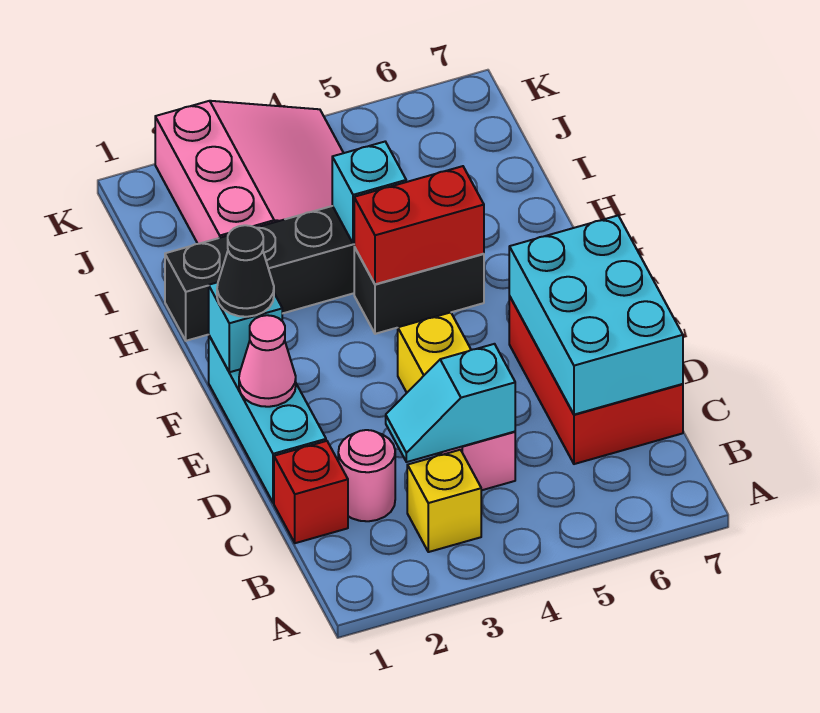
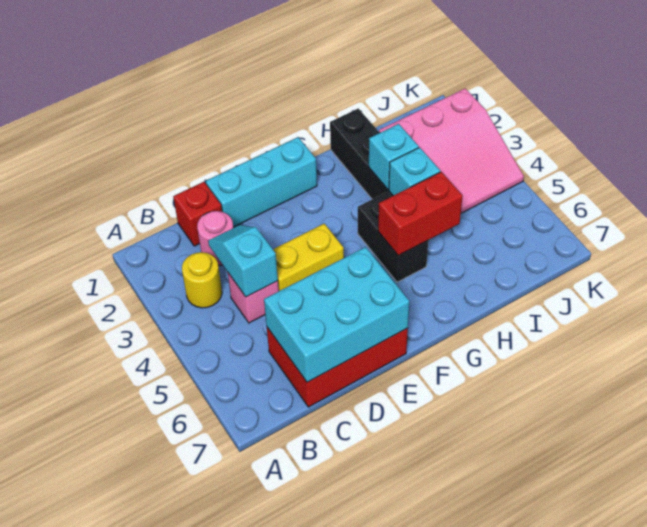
yellow brick B3 level 1 -> yellow round brick B3 level 1
pink cone E1 level 2 -> none
cyan brick F1 level 2 -> cyan brick H3 level 2
black cone F1 level 3 -> none
red brick G4:G5 level 2 -> red brick G5:H5 level 2

